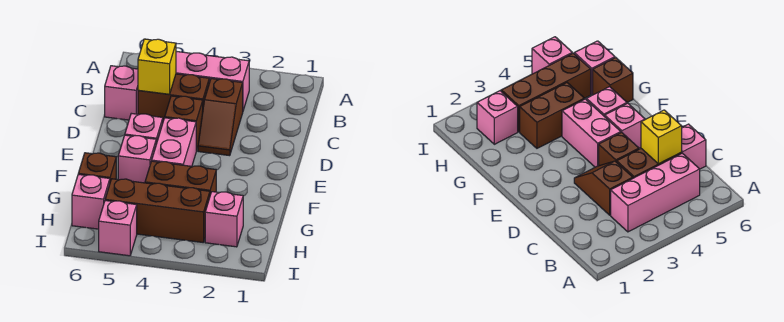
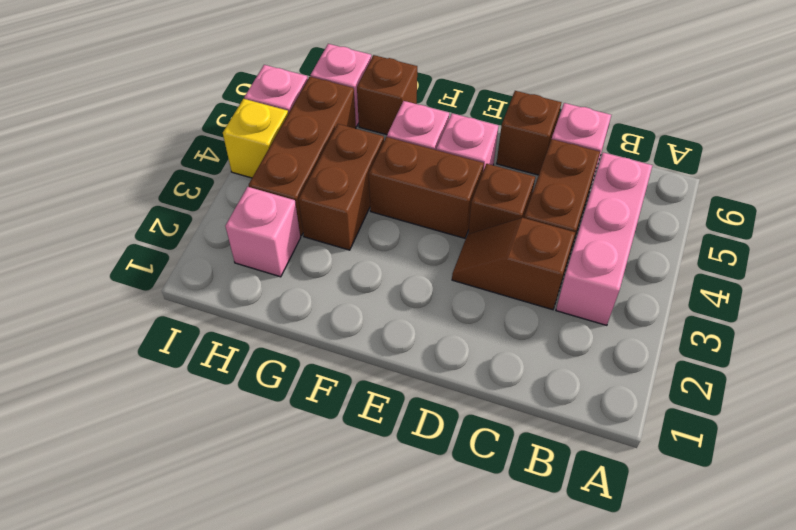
yellow brick C5 level 2 -> yellow brick I4 level 1
none -> brown brick D6 level 1
pink brick E4:F4 level 1 -> brown brick E4:F4 level 1

